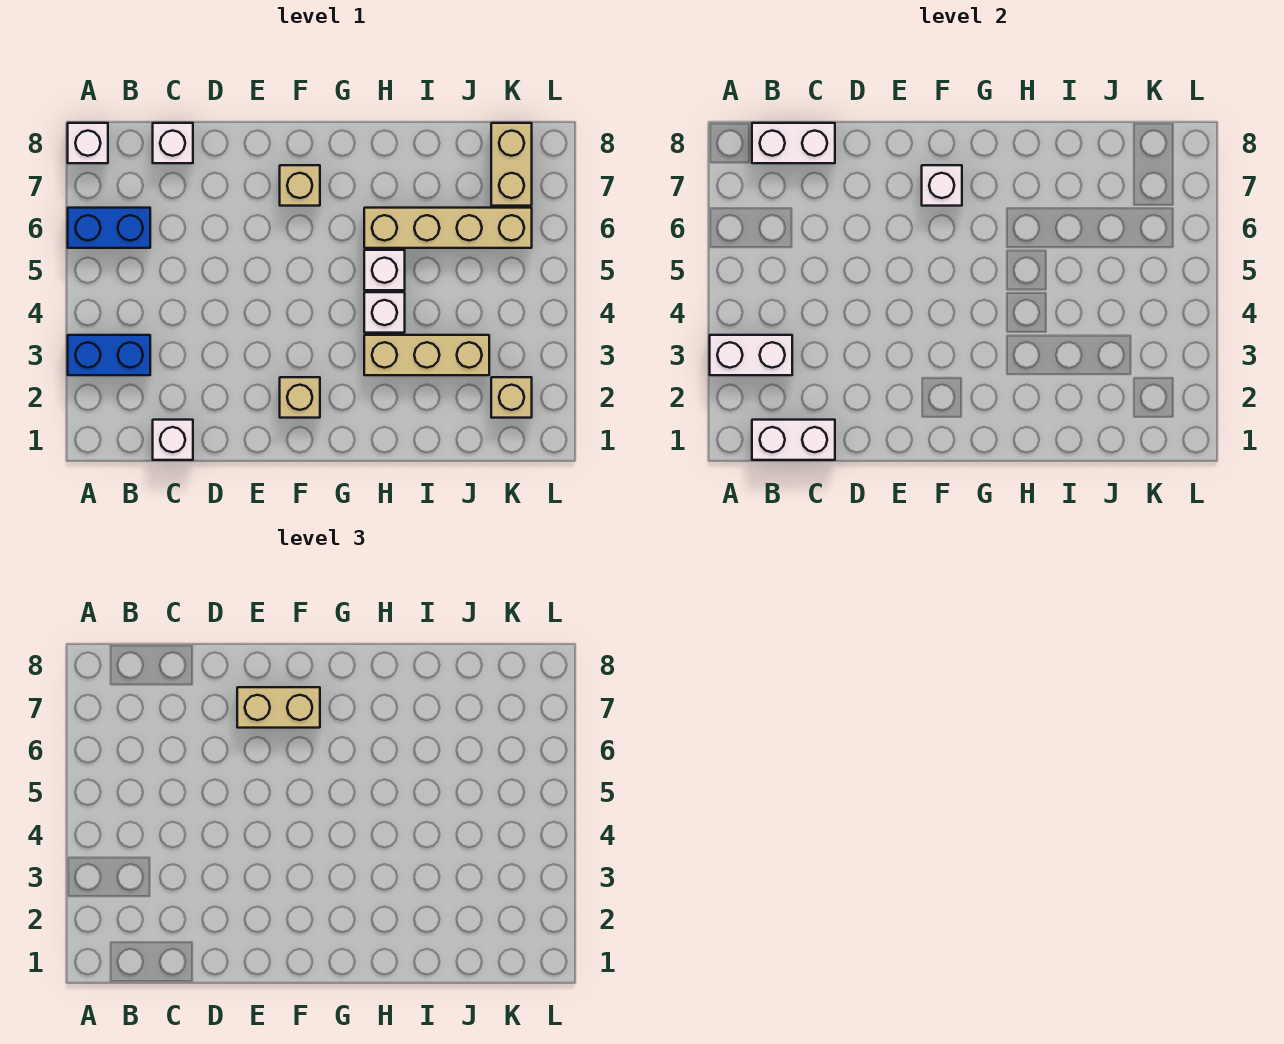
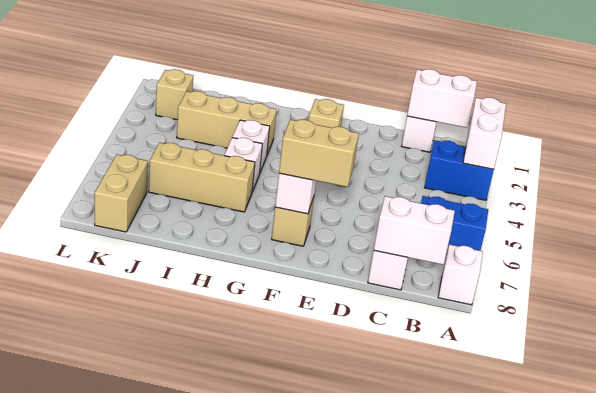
white brick A3:B3 level 2 -> white brick A2:A3 level 2
tan brick H6:K6 level 1 -> tan brick H6:J6 level 1

